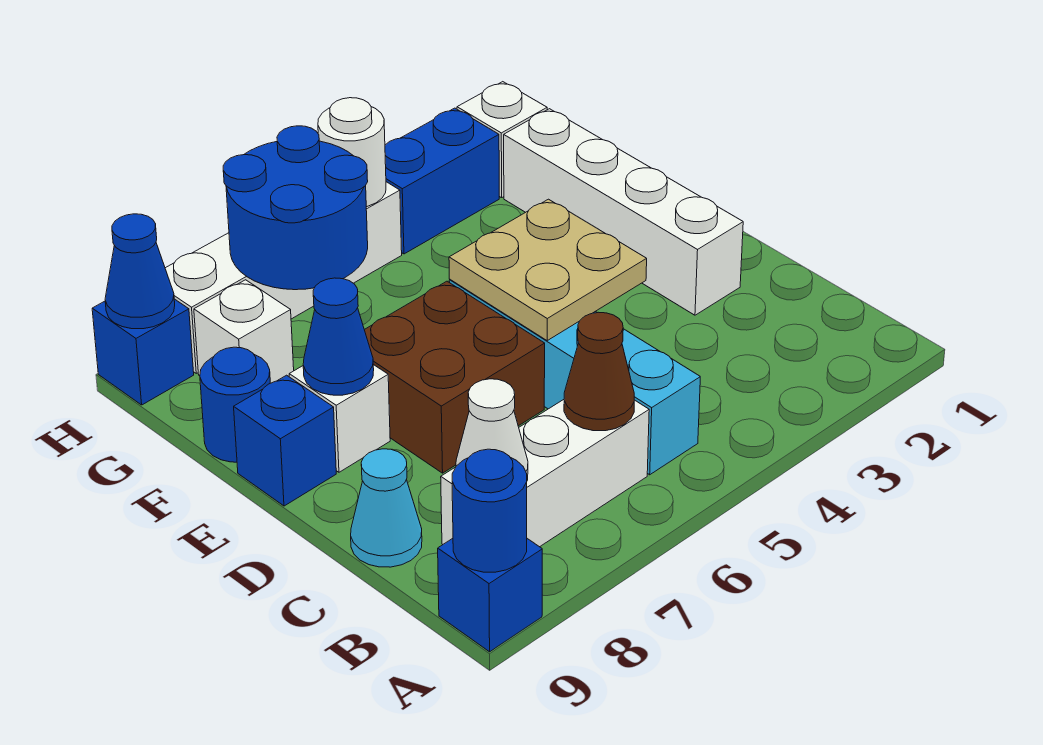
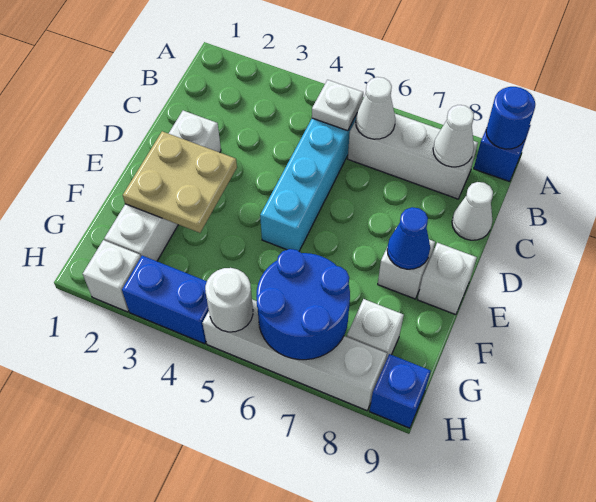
none -> white plate B5 level 2
brown cone B6 level 2 -> white cone B6 level 2
cyan cone C9 level 1 -> white cone C9 level 1
tan plate D4:E5 level 2 -> tan plate E2:F3 level 2
brown brick D6:E7 level 1 -> none
blue brick E9 level 1 -> white brick E9 level 1
blue round brick F9 level 1 -> none
blue cone H9 level 2 -> none

